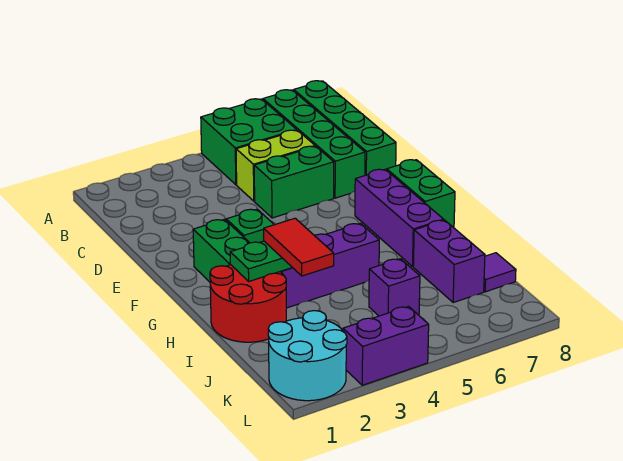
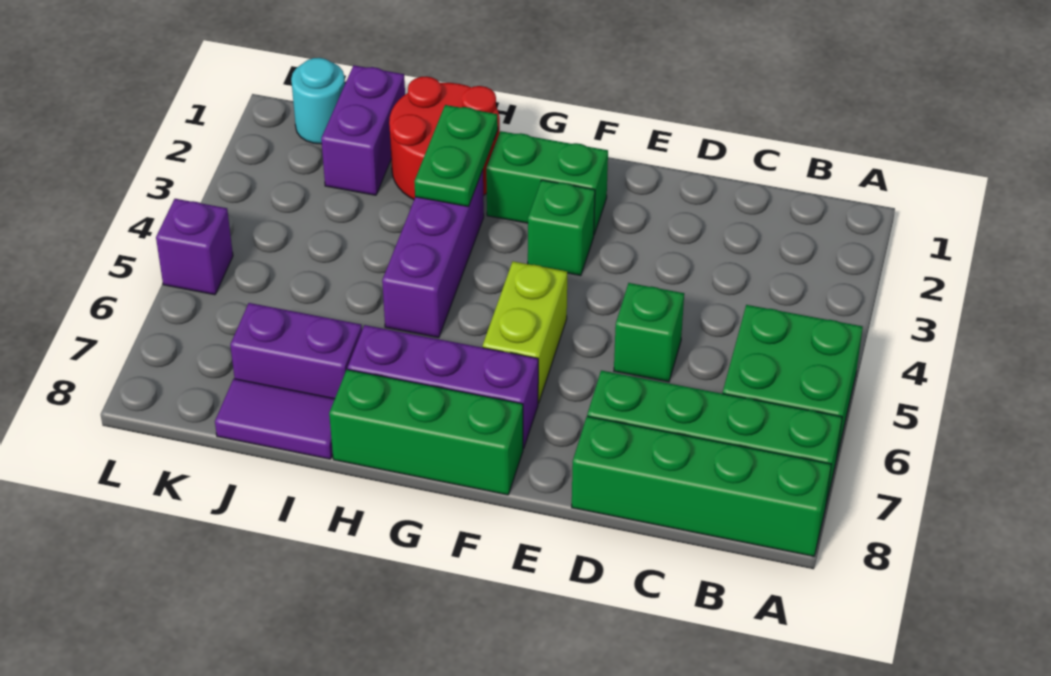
lime brick C5:C6 level 1 -> lime brick F5:F6 level 1
green brick D5:D6 level 1 -> green brick D5 level 1
green brick F8:G8 level 1 -> green brick F8:H8 level 1
red tile H3:I3 level 3 -> none
purple brick J5 level 1 -> purple brick L5 level 1
purple tile J8 level 1 -> purple tile I8:J8 level 1
cyan round brick K1:L2 level 1 -> cyan round brick K1 level 1
purple brick L3:L4 level 1 -> purple brick J1:J2 level 1

